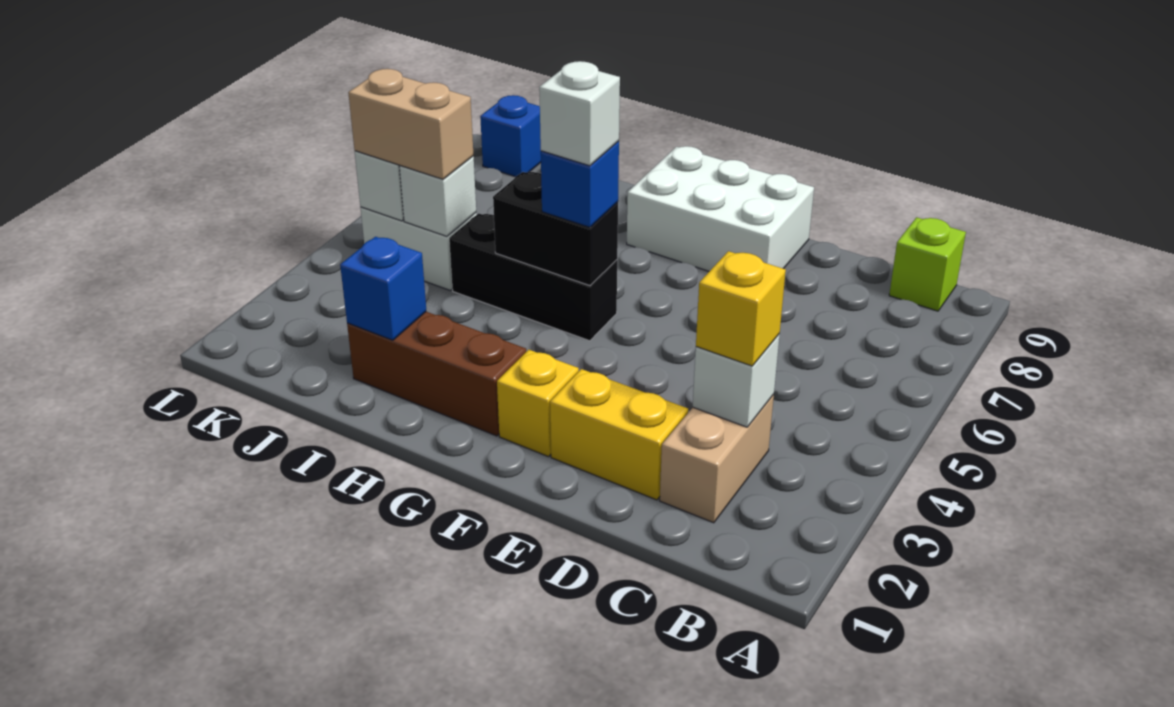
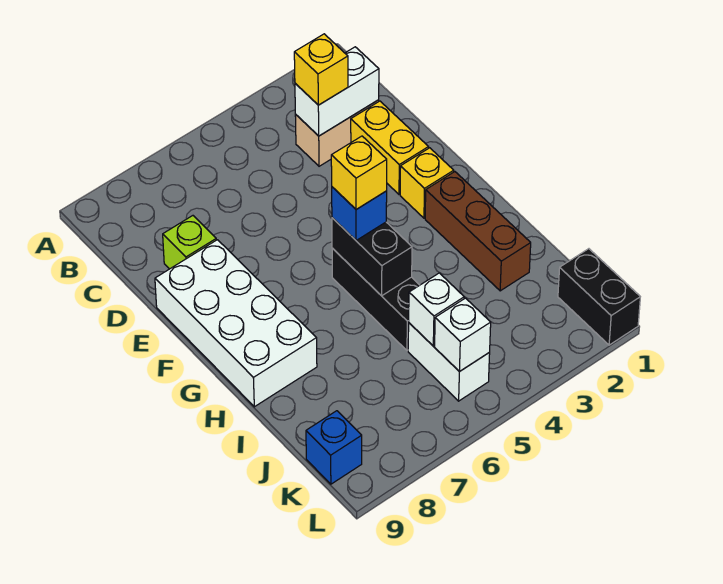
lime brick B9 level 1 -> lime brick D8 level 1
white brick C3 level 2 -> white brick C2:C3 level 2
white brick E8:G9 level 1 -> white brick E8:H9 level 1
white brick G5 level 4 -> yellow brick G5 level 4
blue brick I2 level 2 -> none
tan brick J5:K5 level 3 -> none
none -> black brick K1:L1 level 1

